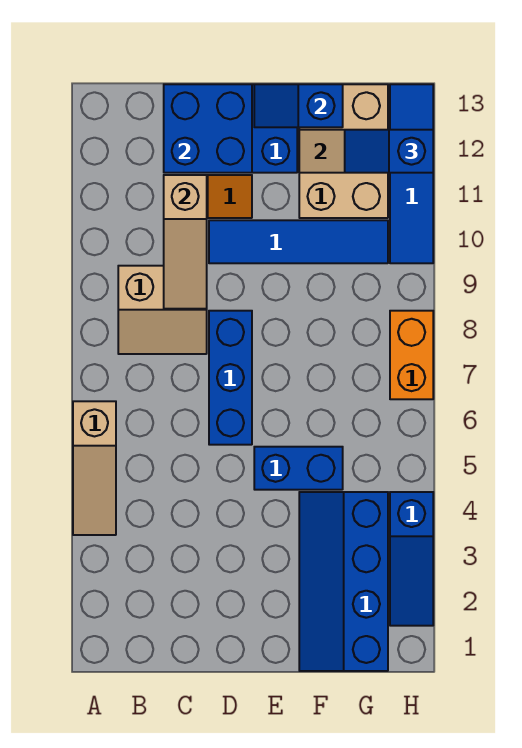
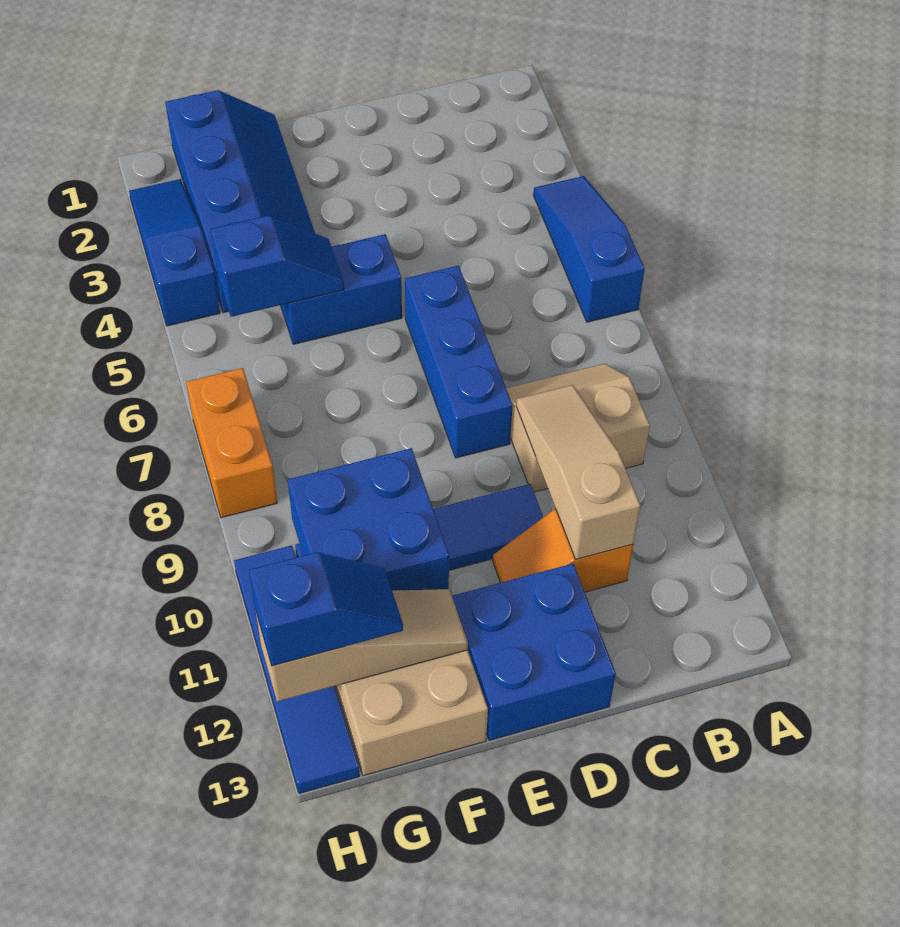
tan slope A4:A6 level 1 top 6 -> blue slope A4:A6 level 1 top 6
blue brick C12:D13 level 2 -> blue brick F10:G11 level 2
blue slope E13:F13 level 2 top F -> blue slope F5:G5 level 2 top G

